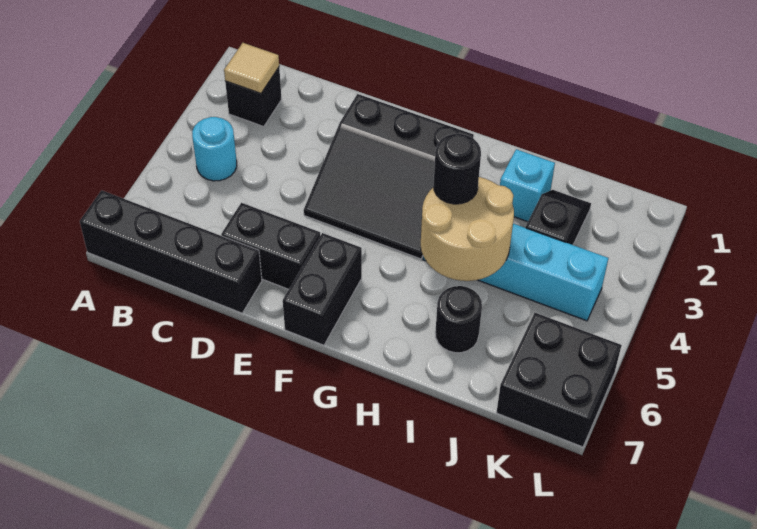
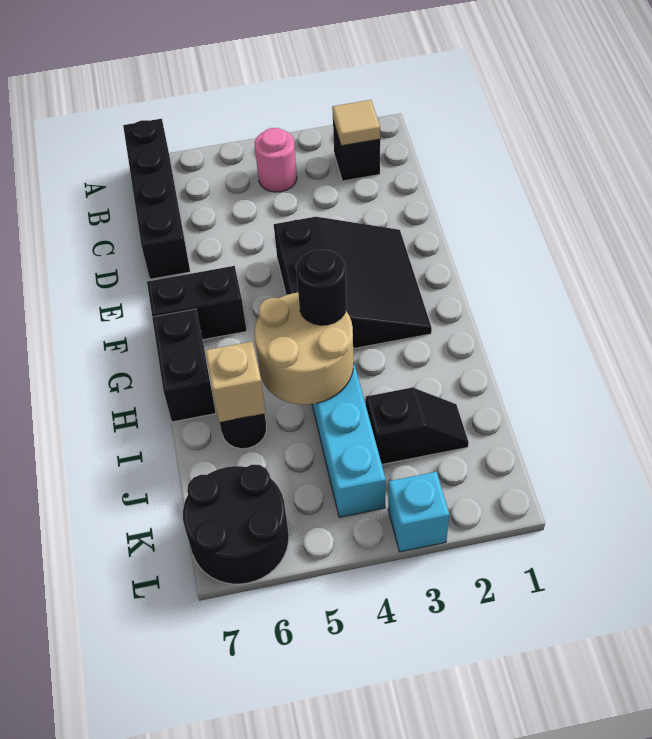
cyan round brick B4 level 1 -> pink round brick B4 level 1
black brick D6:E6 level 1 -> black brick G7:H7 level 1
black slope E2:G4 level 1 top 2 -> black slope E2:G4 level 1 top 4
cyan brick I2 level 1 -> cyan brick L3 level 1
none -> tan brick I6 level 2
black brick K6:L7 level 1 -> black round brick K6:L7 level 1

